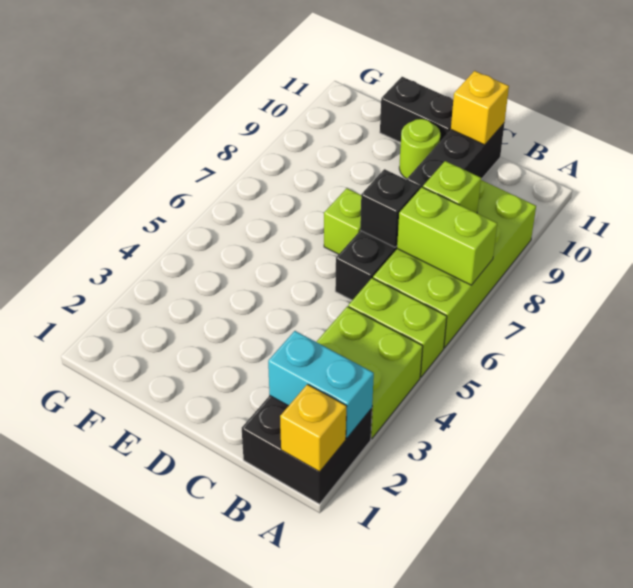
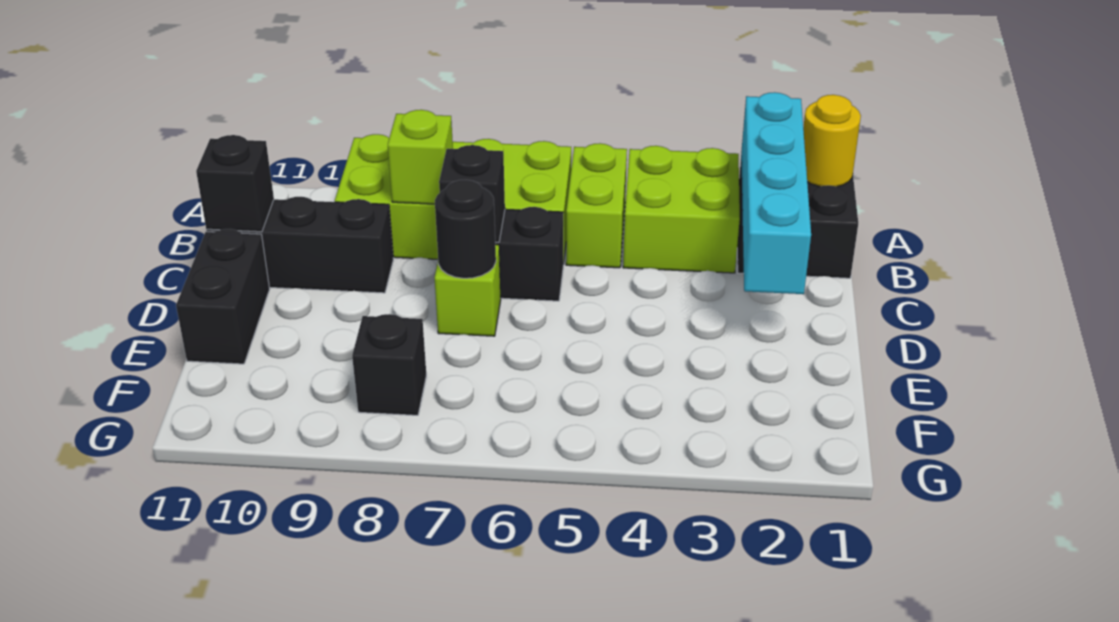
yellow brick A1 level 2 -> yellow round brick A1 level 2
cyan brick A2:B2 level 2 -> cyan brick A2:D2 level 2
lime brick A7:B7 level 2 -> none
yellow brick C11 level 2 -> black brick C11 level 2
none -> black round brick D7 level 2
lime round brick D10 level 1 -> none
none -> black brick F8 level 1

